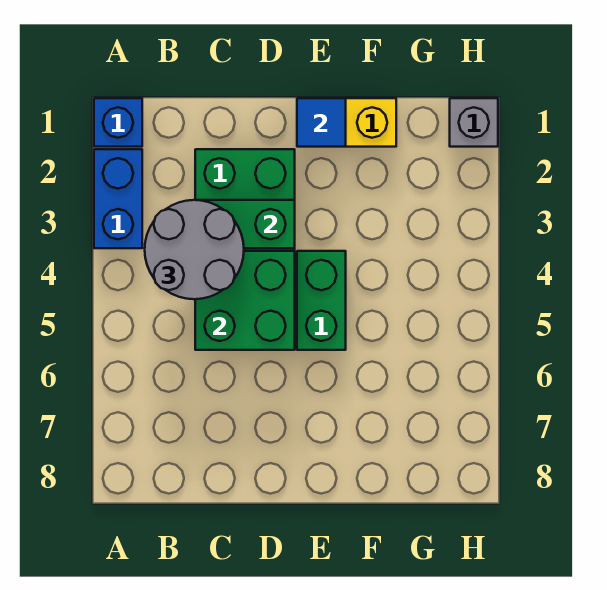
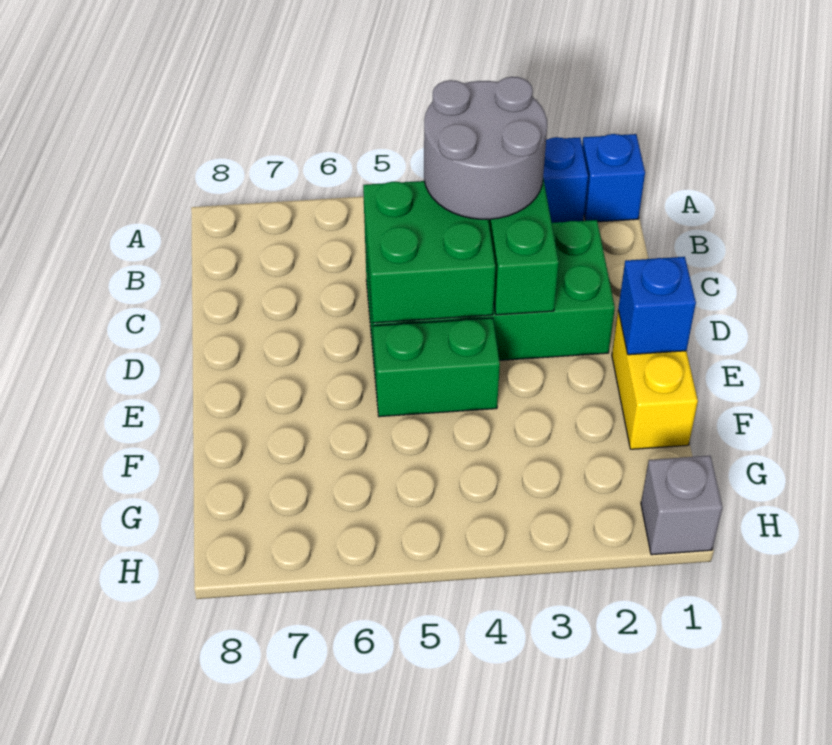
blue tile E1 level 2 -> blue brick E1 level 2

